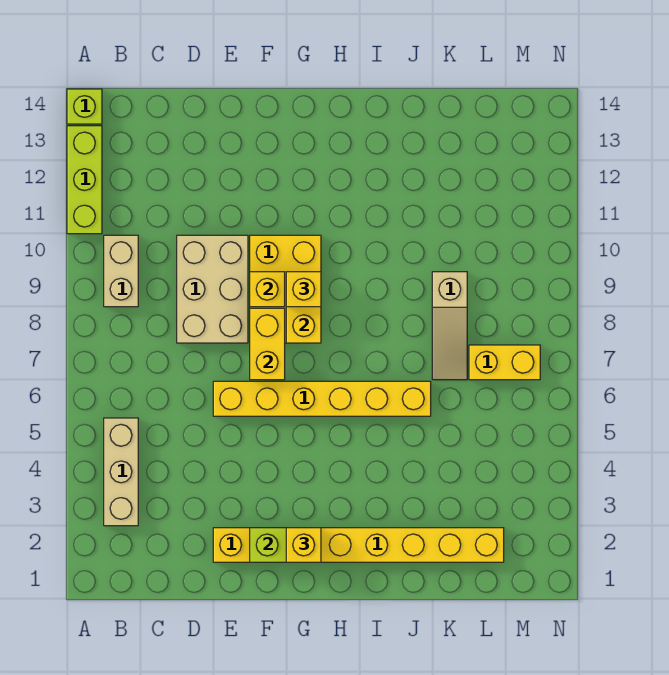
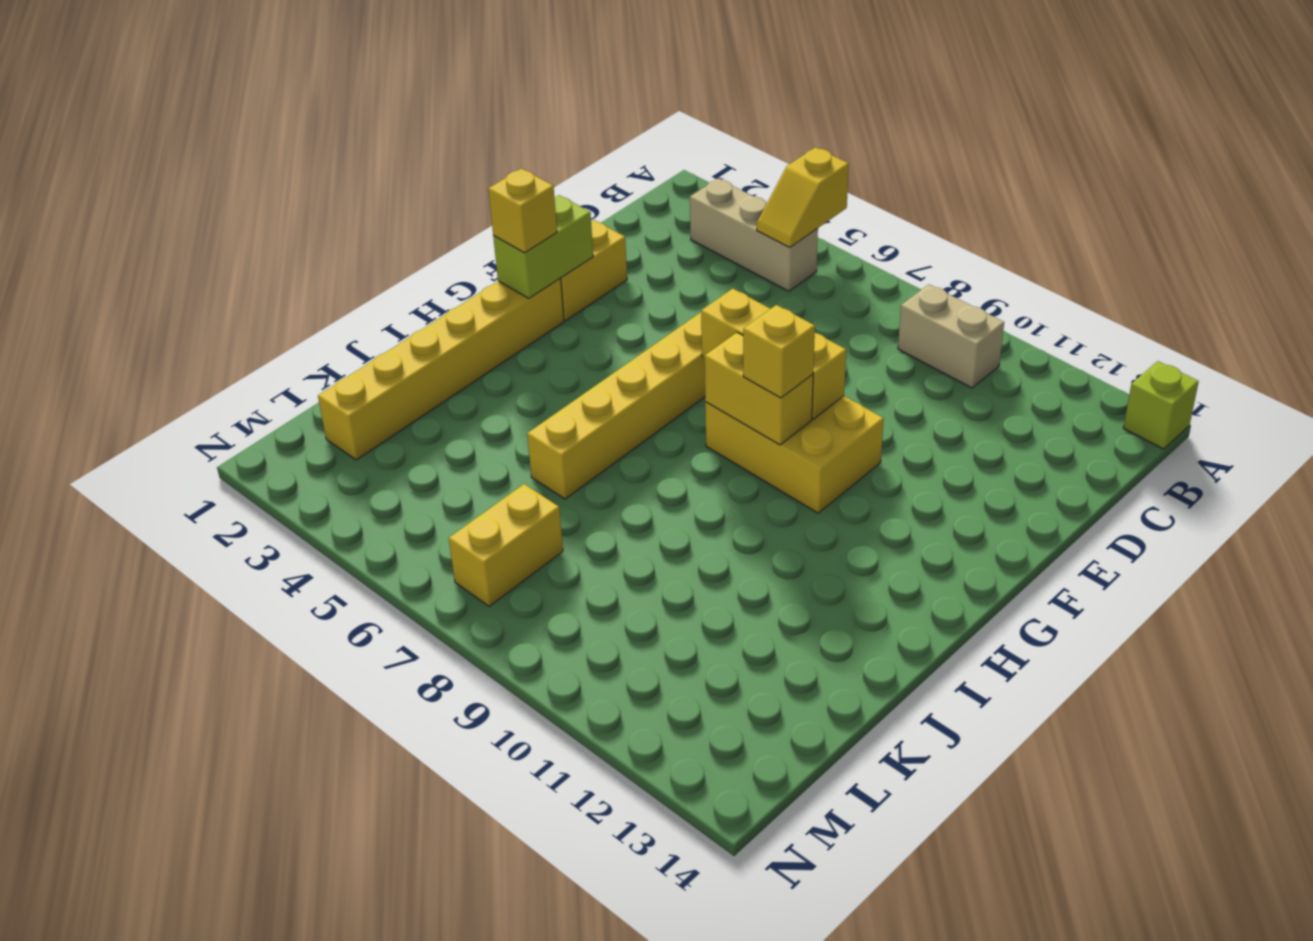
none -> yellow slope A5:B5 level 2 top A
lime brick A11:A13 level 1 -> none
tan brick D8:E10 level 1 -> none
tan slope K7:K9 level 1 top 9 -> none

